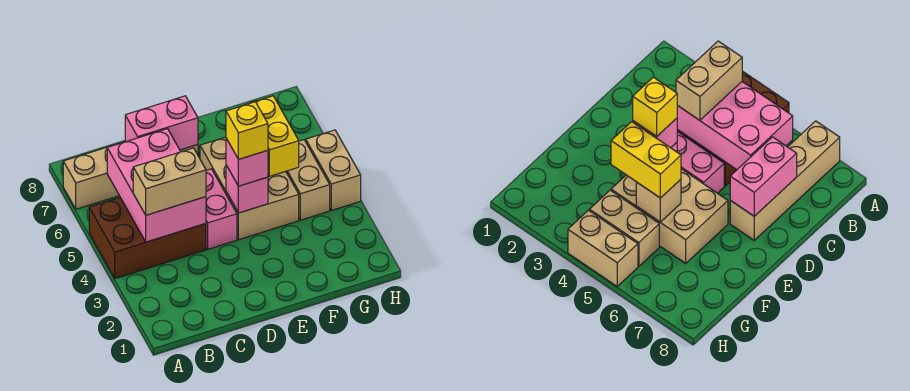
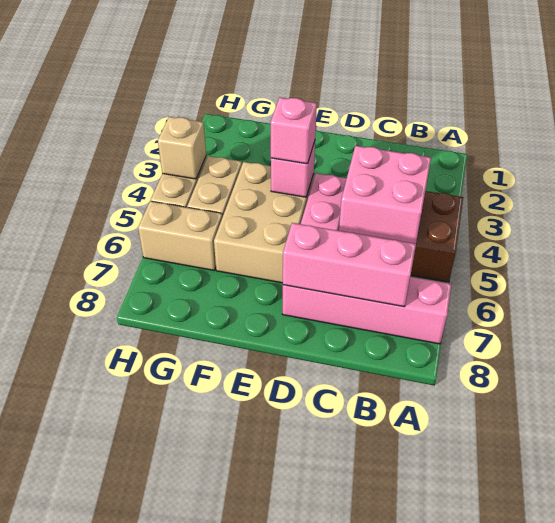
tan brick A7:D7 level 1 -> pink brick A7:D7 level 1
pink brick B4:C6 level 2 -> pink brick B4:C5 level 2
tan brick B4:C4 level 3 -> tan brick G6:H6 level 1
pink brick C7:D7 level 2 -> pink brick B7:D7 level 2
yellow brick E4 level 4 -> none
yellow brick F4:F5 level 3 -> none
tan brick F5 level 2 -> tan brick H4 level 2

